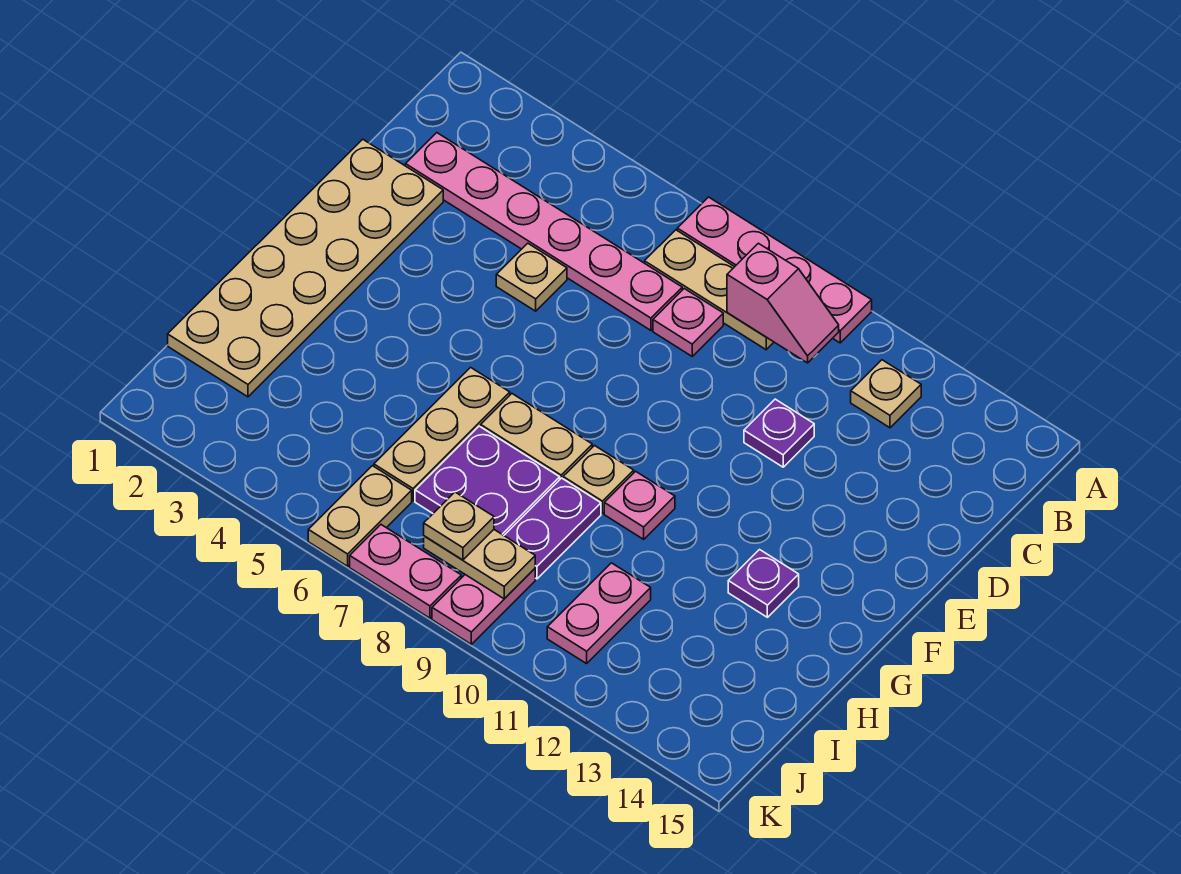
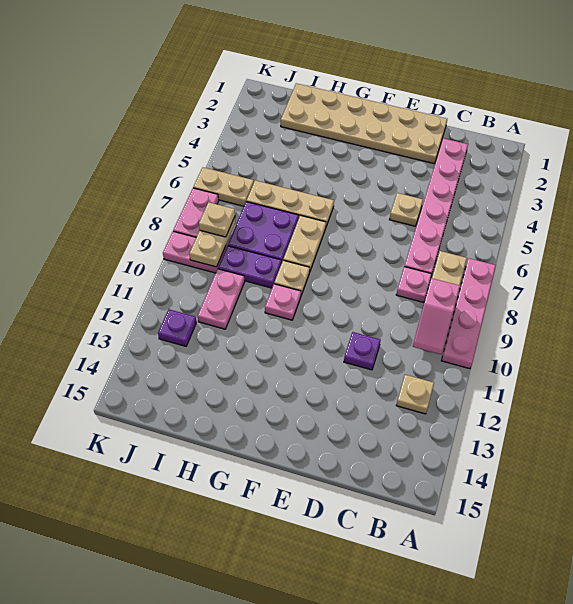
purple plate G13 level 1 -> purple plate J12 level 1
pink plate I11:J11 level 1 -> pink plate I10:I11 level 1

